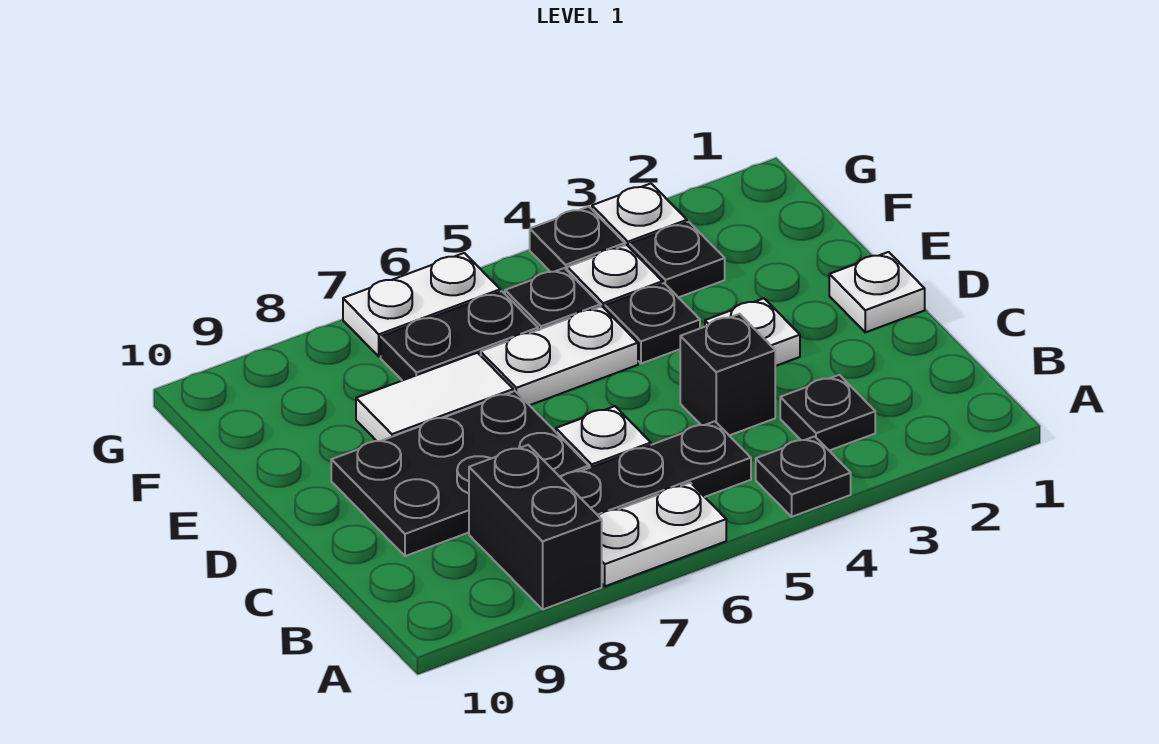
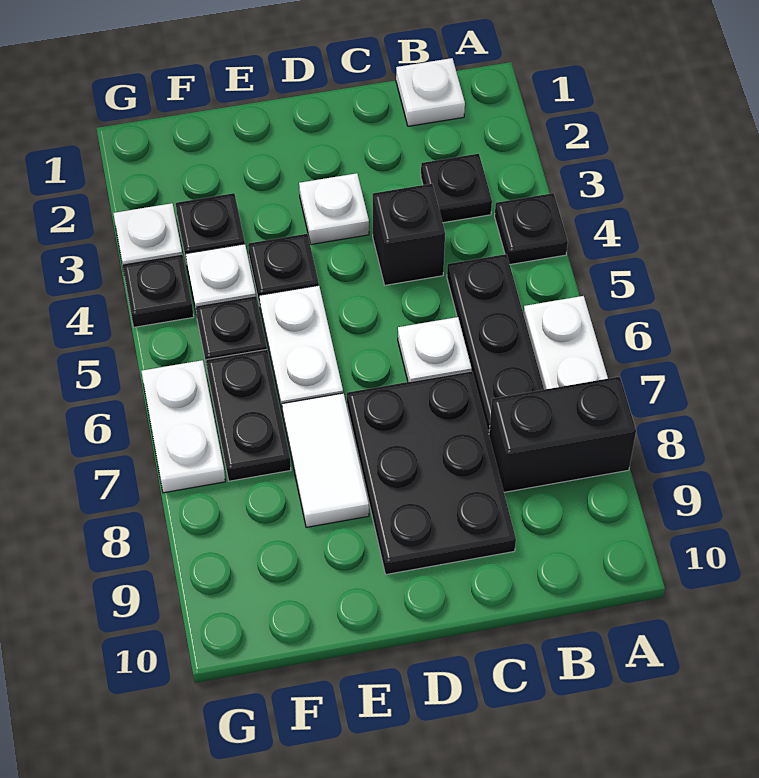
white plate D1 level 1 -> white plate B1 level 1

